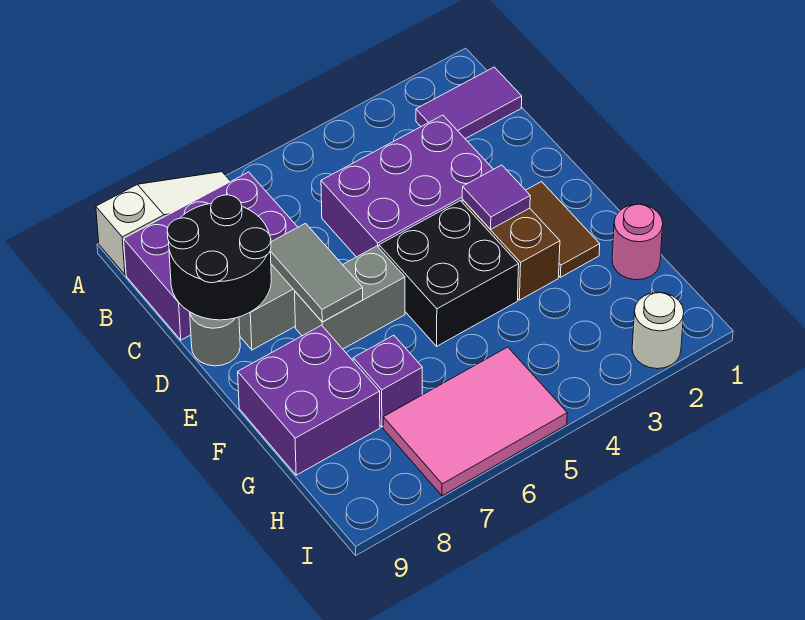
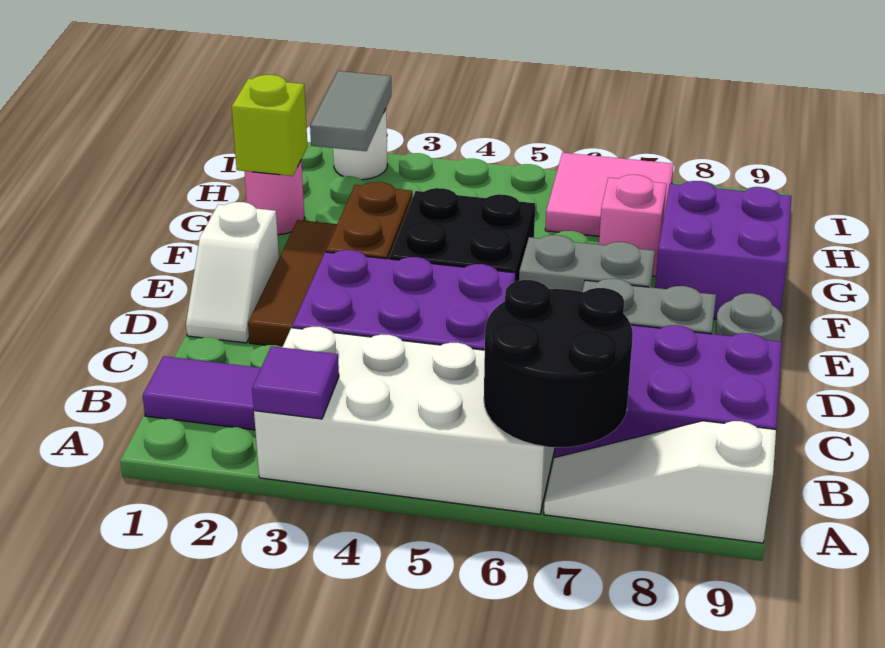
none -> white brick A3:B6 level 1
black round brick C8:D9 level 2 -> black round brick A6:B7 level 2
none -> white slope D1:E1 level 1 top E
grey tile D7:E7 level 2 -> grey tile H2:I2 level 2
brown tile E2:F2 level 1 -> brown tile D2:F2 level 1
purple tile E3 level 2 -> purple tile A3 level 2
none -> lime brick G1 level 2
purple brick G7 level 1 -> pink brick G7 level 1
pink tile H5:I7 level 1 -> pink tile H6:I7 level 1

